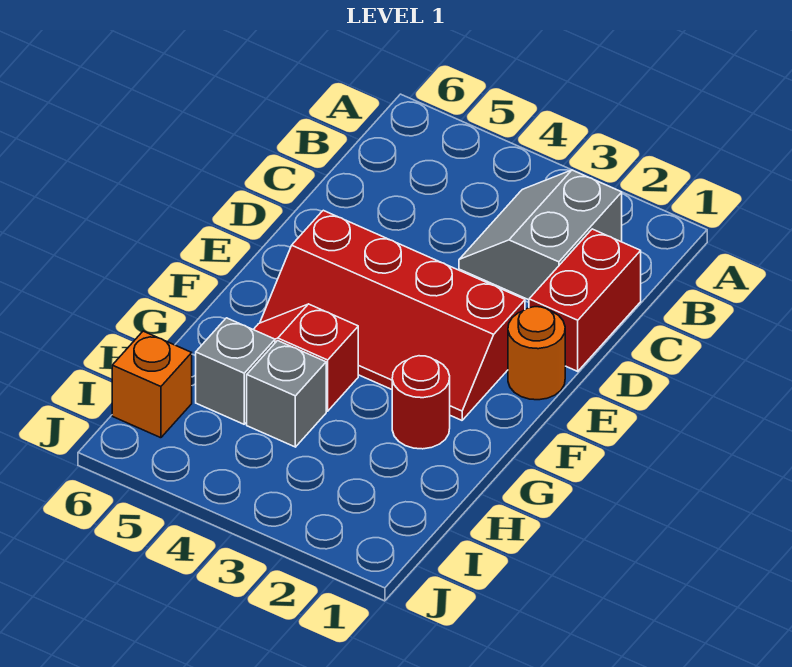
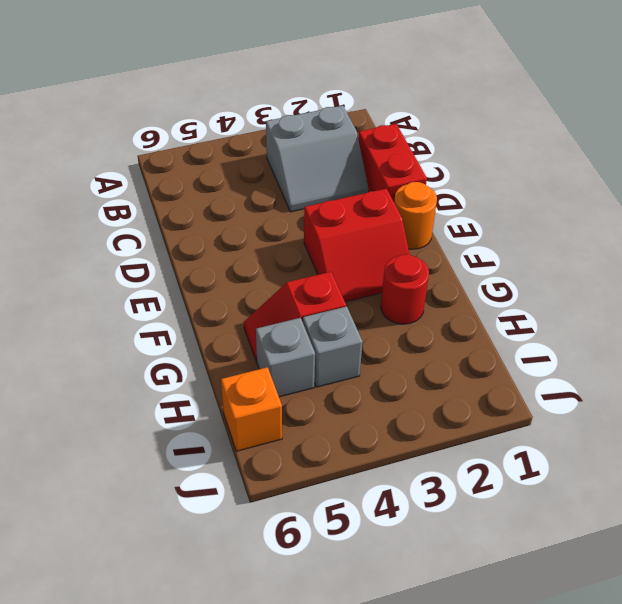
grey slope B2:C3 level 1 top 2 -> grey slope B2:C3 level 1 top B
red slope E2:F5 level 1 top E -> red slope E2:F3 level 1 top E

